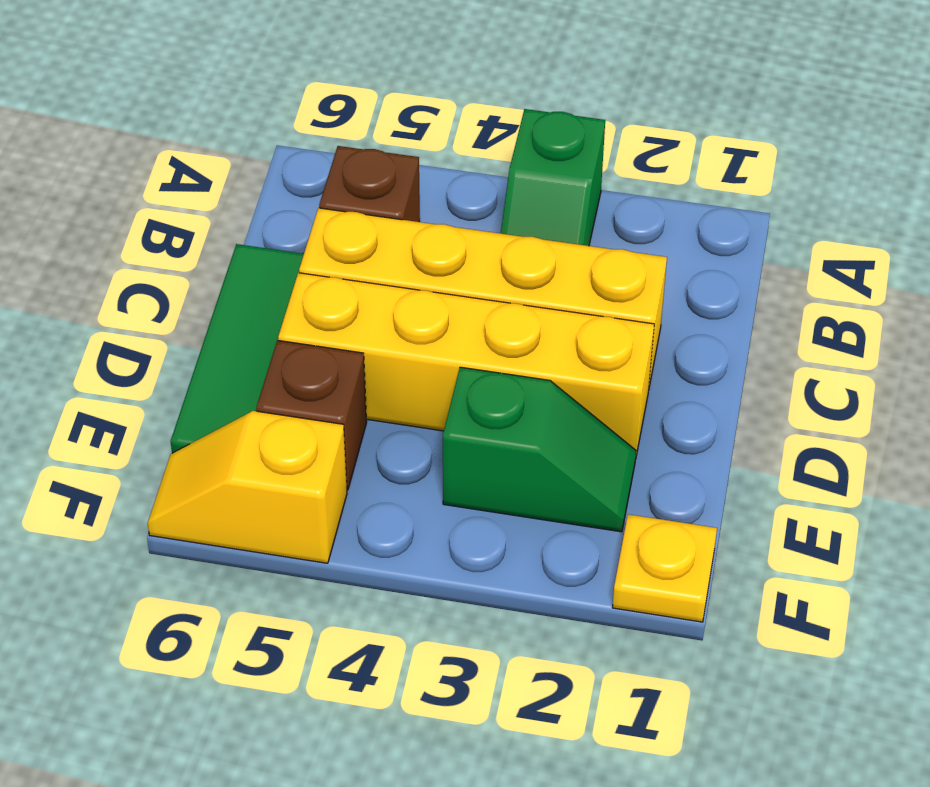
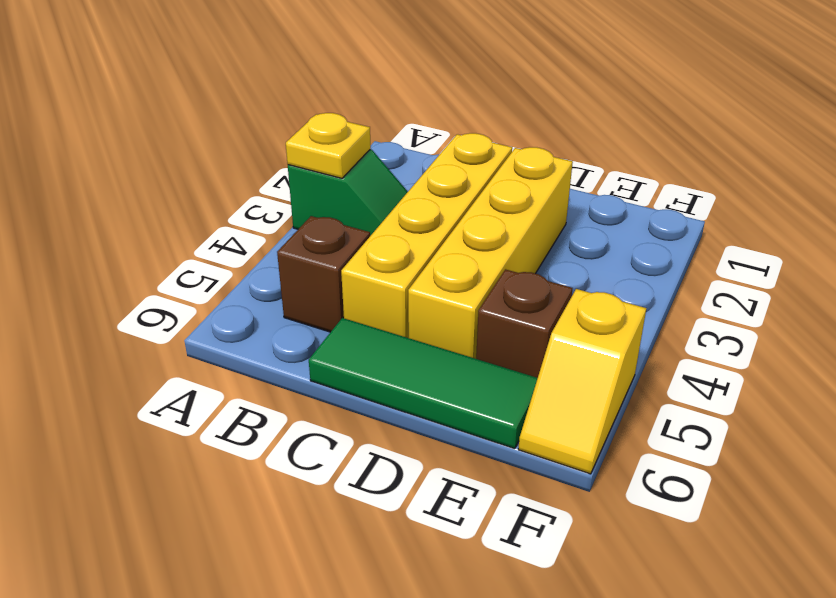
green slope E2:E3 level 1 top 3 -> none
yellow plate F1 level 1 -> yellow plate A3 level 2

